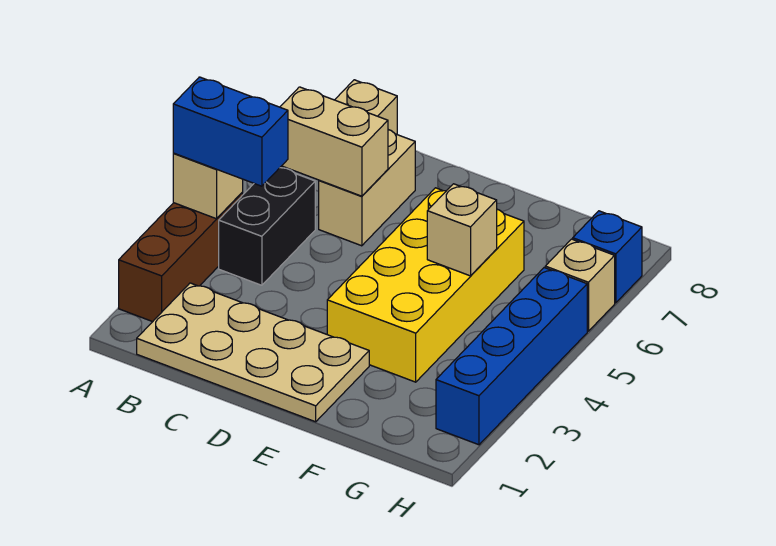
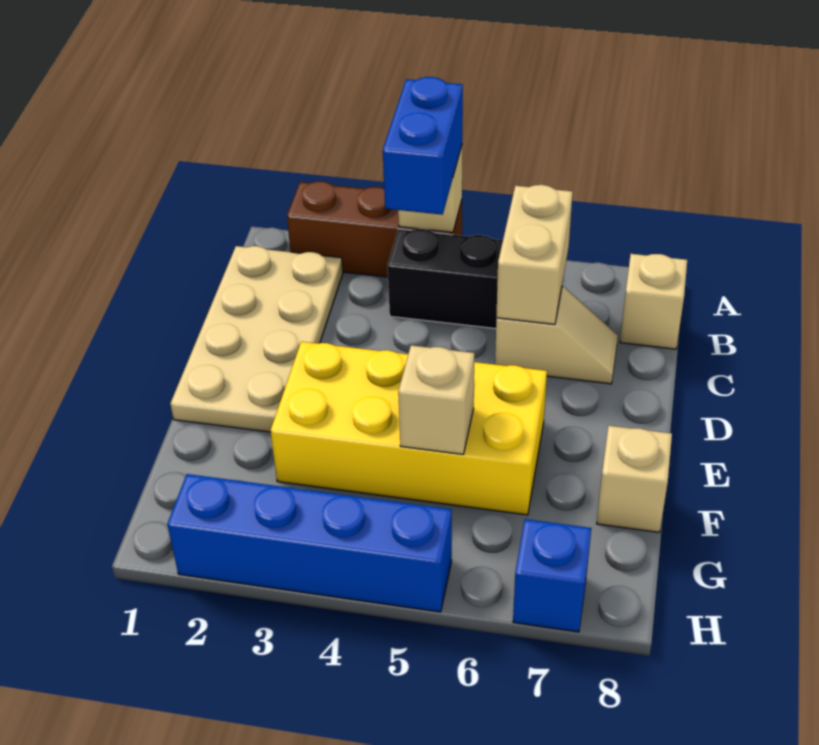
tan brick C6:C7 level 1 -> tan slope C6:C7 level 1 top 6
tan brick H6 level 1 -> tan brick F8 level 1

